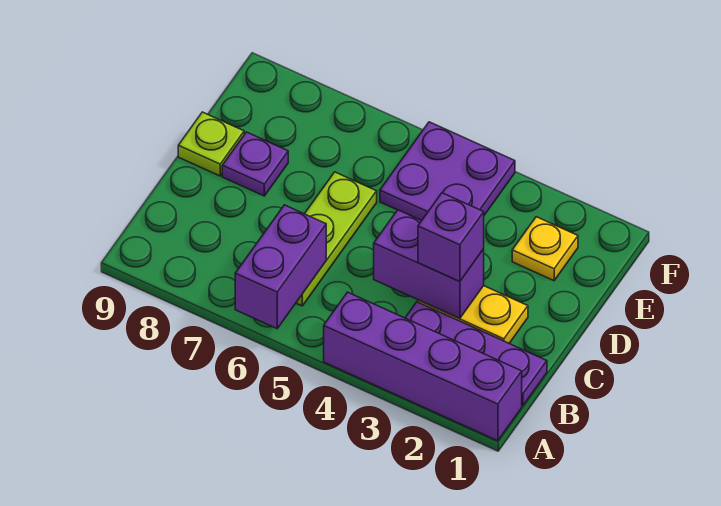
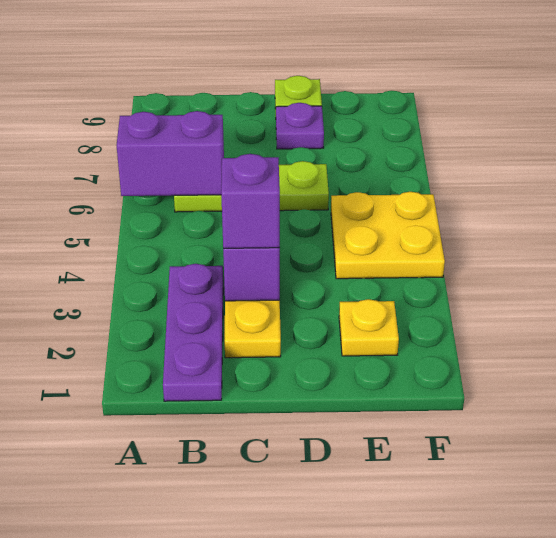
purple brick A1:A4 level 1 -> none
purple plate E4:F5 level 1 -> yellow plate E4:F5 level 1

